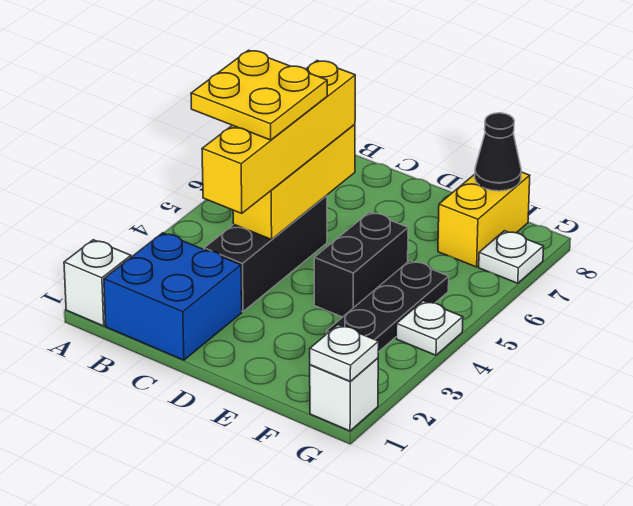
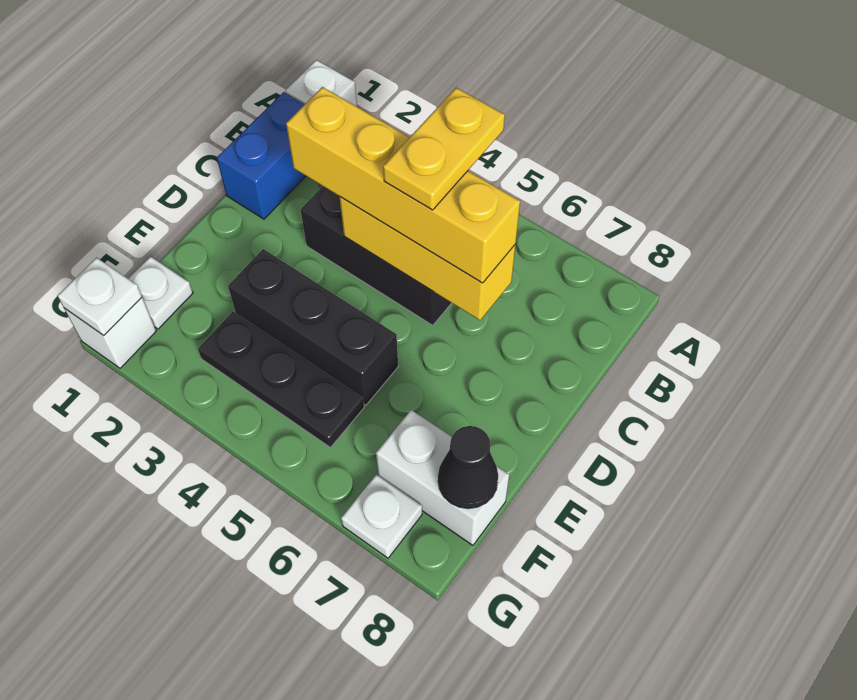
blue brick B1:C2 level 1 -> blue brick B1:C1 level 1
yellow plate B4:C5 level 4 -> yellow plate B5:C5 level 4
black brick E4:E5 level 1 -> black brick E3:E5 level 1
yellow brick F7:F8 level 1 -> white brick F7:F8 level 1
white plate G4 level 1 -> white plate F1 level 1

